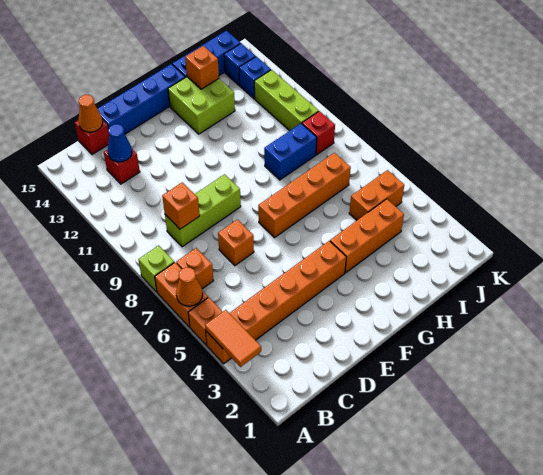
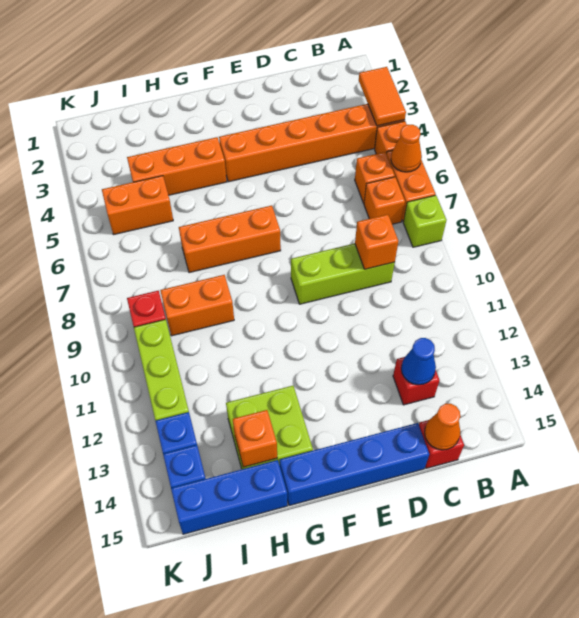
orange brick D7 level 1 -> orange brick B6 level 1
orange brick F7:I7 level 1 -> orange brick F7:H7 level 1
blue brick H9:I9 level 1 -> orange brick H9:I9 level 1

